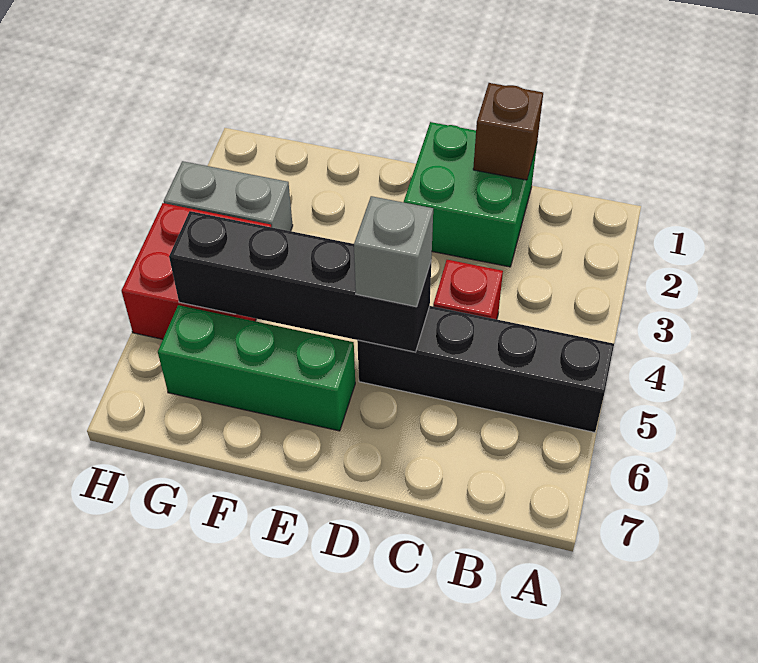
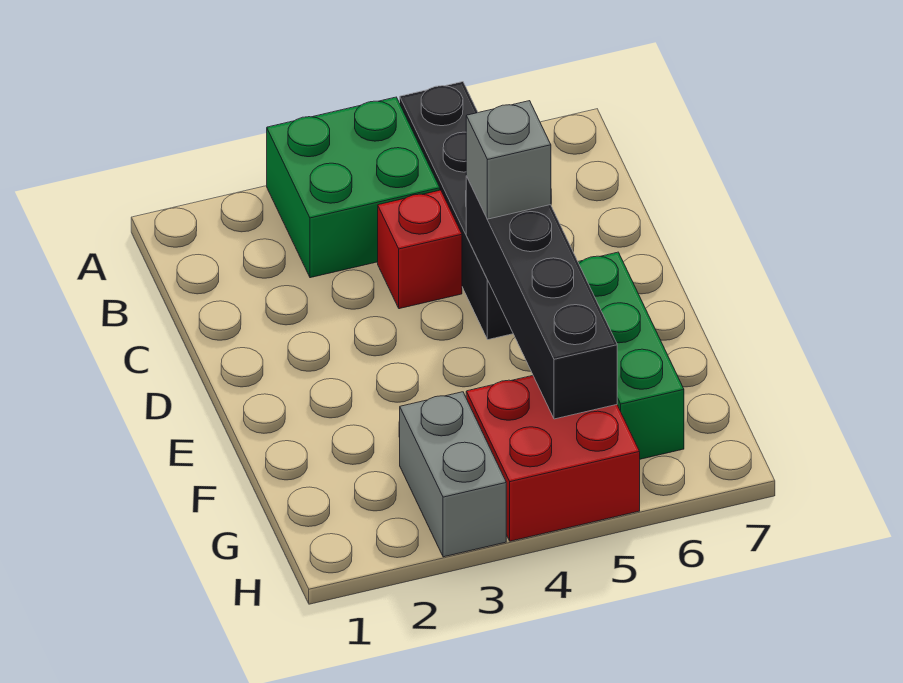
green brick C1:D2 level 1 -> green brick A3:B4 level 1
brown brick C1 level 2 -> none

